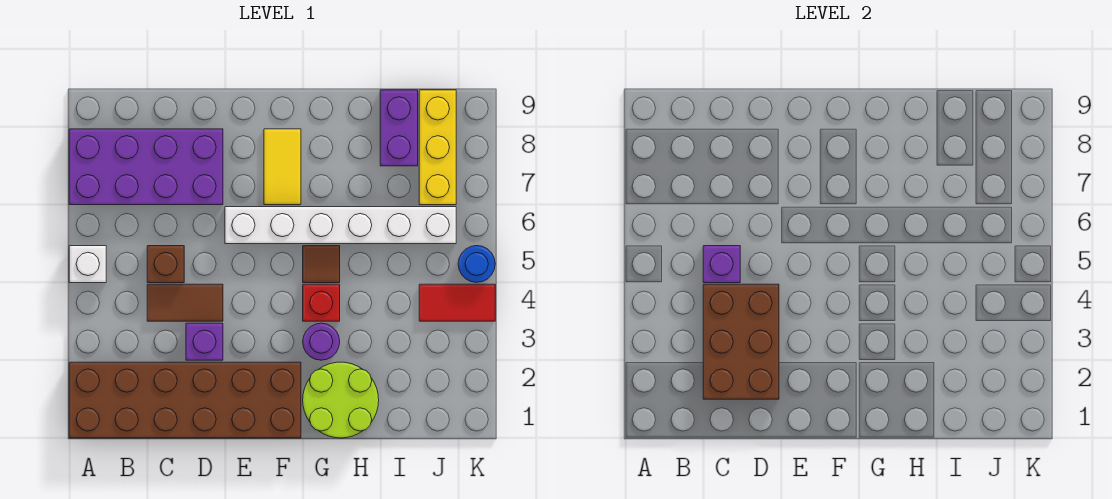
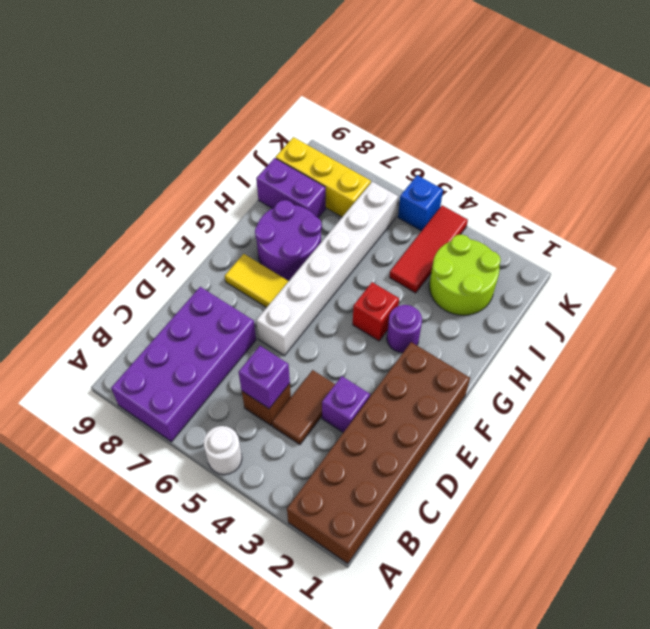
white brick A5 level 1 -> white round brick A5 level 1
brown brick C2:D4 level 2 -> none
lime round brick G1:H2 level 1 -> lime round brick I2:J3 level 1
brown tile G5 level 1 -> none
none -> purple round brick G7:H8 level 1
red tile J4:K4 level 1 -> red tile I4:K4 level 1
blue round brick K5 level 1 -> blue brick K5 level 1

